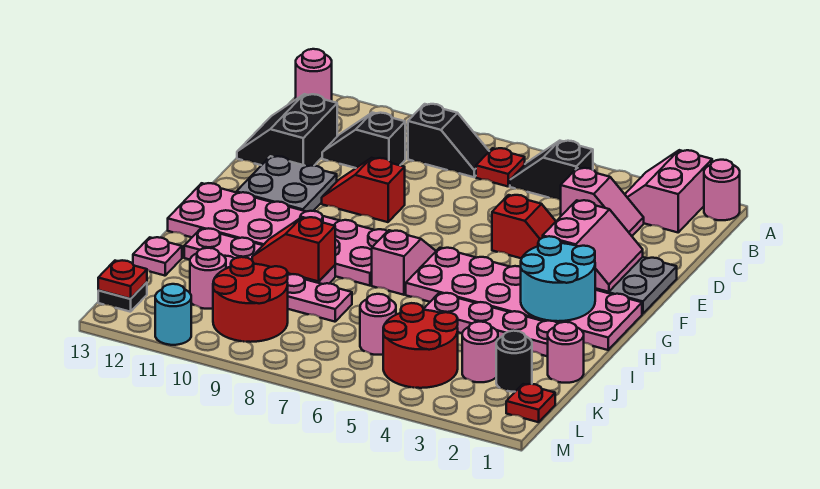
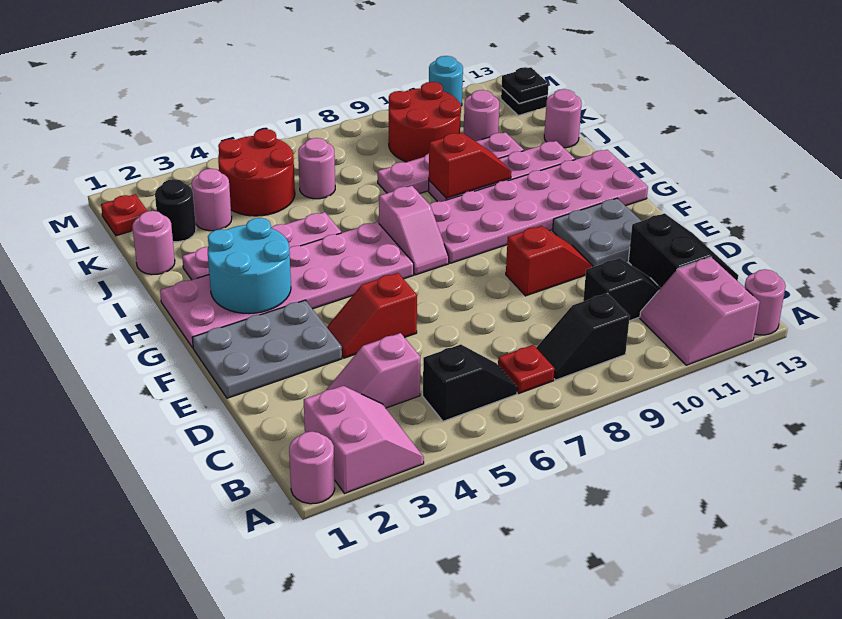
pink slope E2:F3 level 2 top 3 -> pink slope A11:B12 level 1 top 12
pink plate J13 level 1 -> pink round brick J13 level 1
red plate L13 level 2 -> black plate L13 level 2

